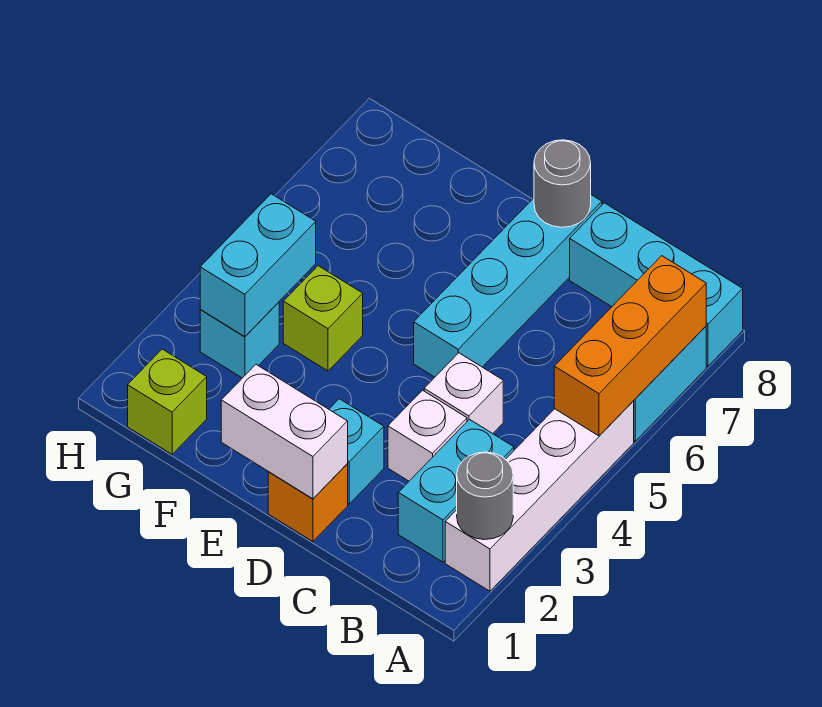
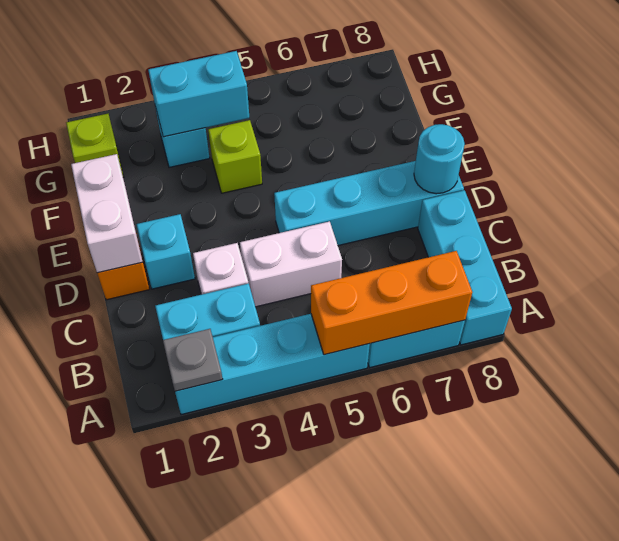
white brick A2:A5 level 1 -> cyan brick A2:A5 level 1
grey round brick A2 level 2 -> grey plate A2 level 2
white brick C4 level 1 -> white brick C4:C5 level 1
grey round brick D8 level 2 -> cyan round brick D8 level 2

